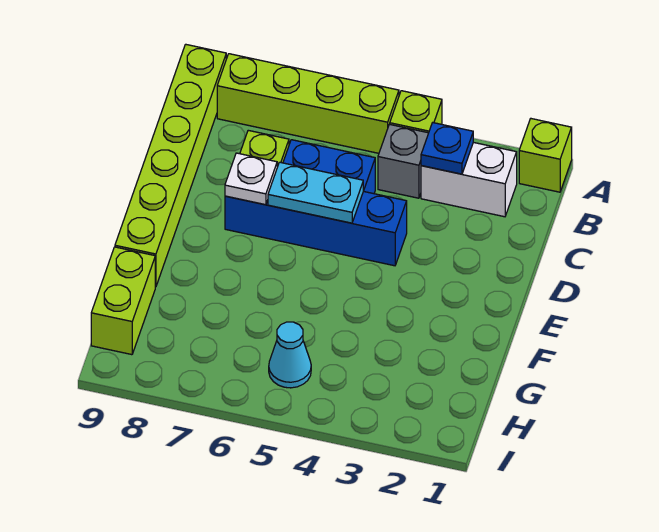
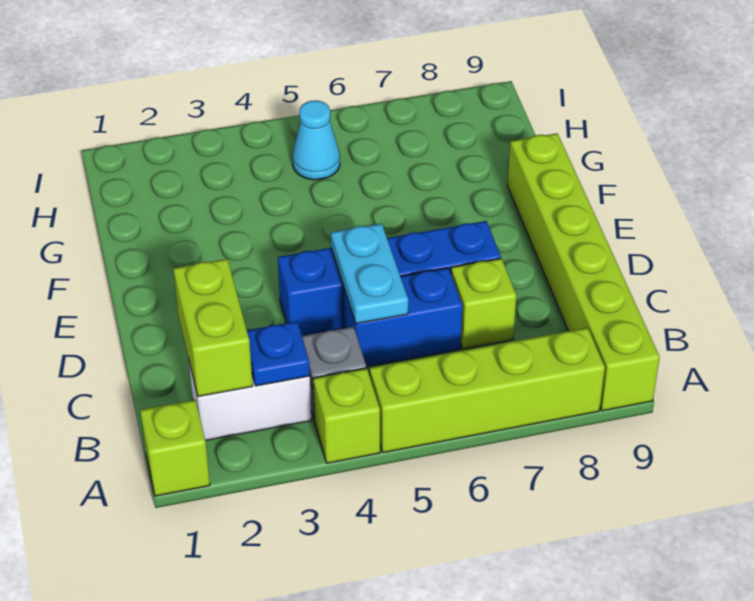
cyan plate D5:D6 level 2 -> cyan plate C5:D5 level 2
white plate D7 level 2 -> none
lime brick G9:H9 level 1 -> lime brick B2:C2 level 2

